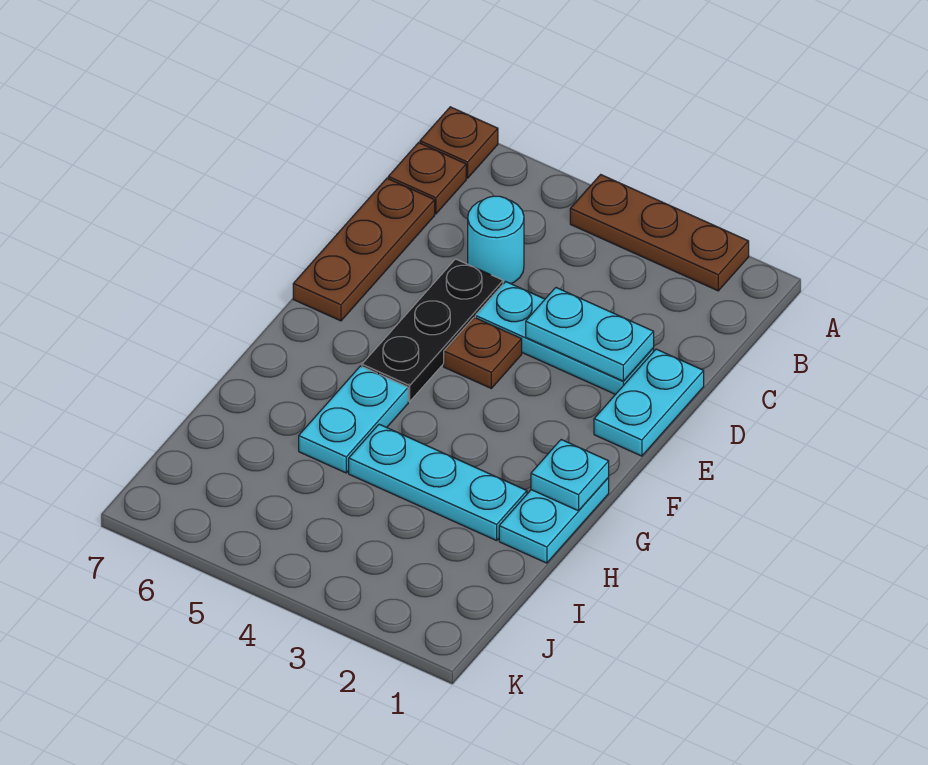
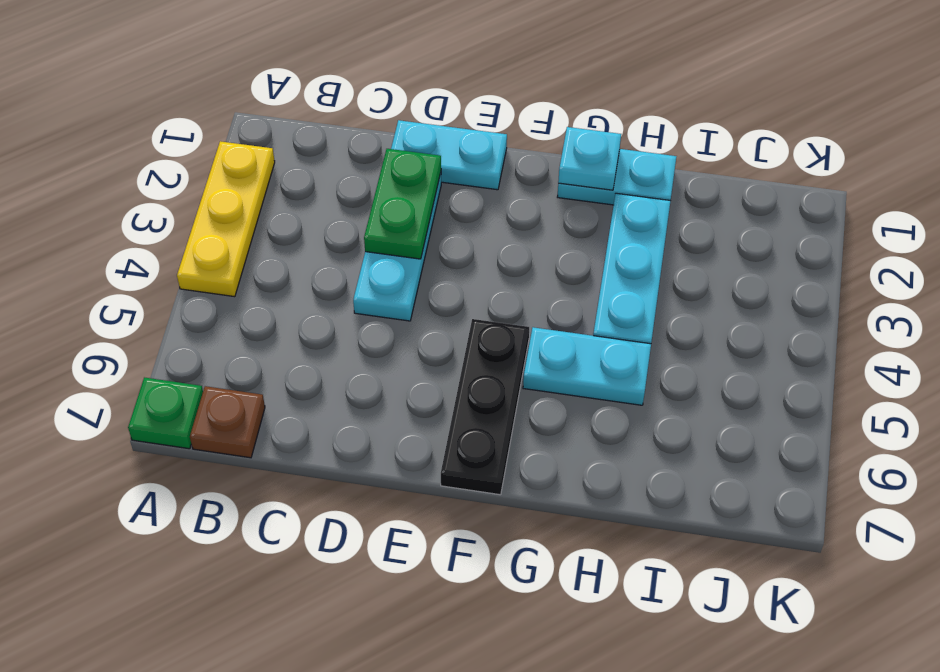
brown plate A2:A4 level 1 -> yellow plate A2:A4 level 1
brown plate A7 level 1 -> green plate A7 level 1
cyan round brick C5 level 1 -> none
brown plate C7:E7 level 1 -> none
cyan plate D2:D3 level 2 -> green plate D2:D3 level 2
black plate D5:F5 level 1 -> black plate F5:F7 level 1
brown plate E4 level 1 -> none

